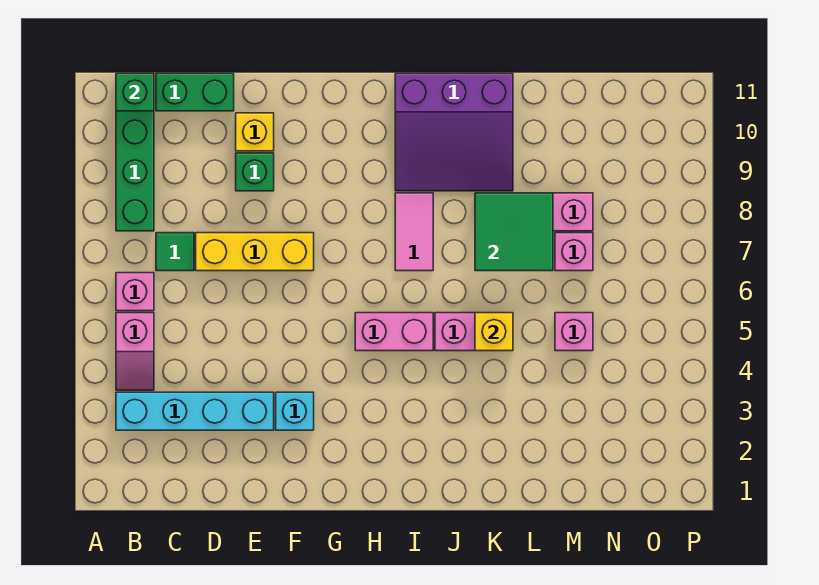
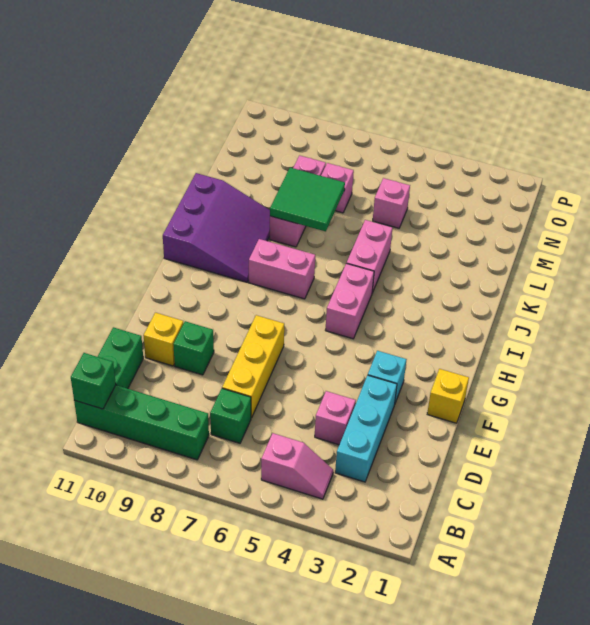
cyan brick B3:E3 level 1 -> cyan brick C3:E3 level 1
pink brick B6 level 1 -> pink brick D4 level 1
green tile C7 level 1 -> green brick C7 level 1
pink tile I7:I8 level 1 -> pink brick I7:I8 level 1
yellow brick K5 level 2 -> yellow brick F1 level 1

